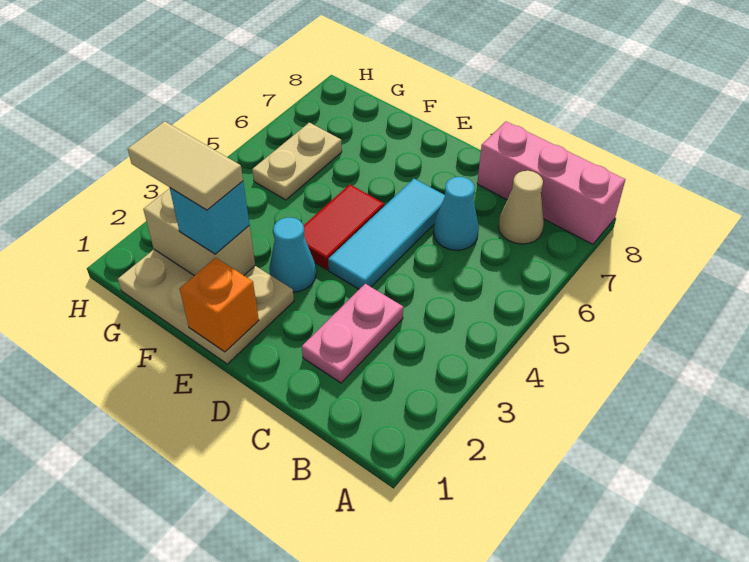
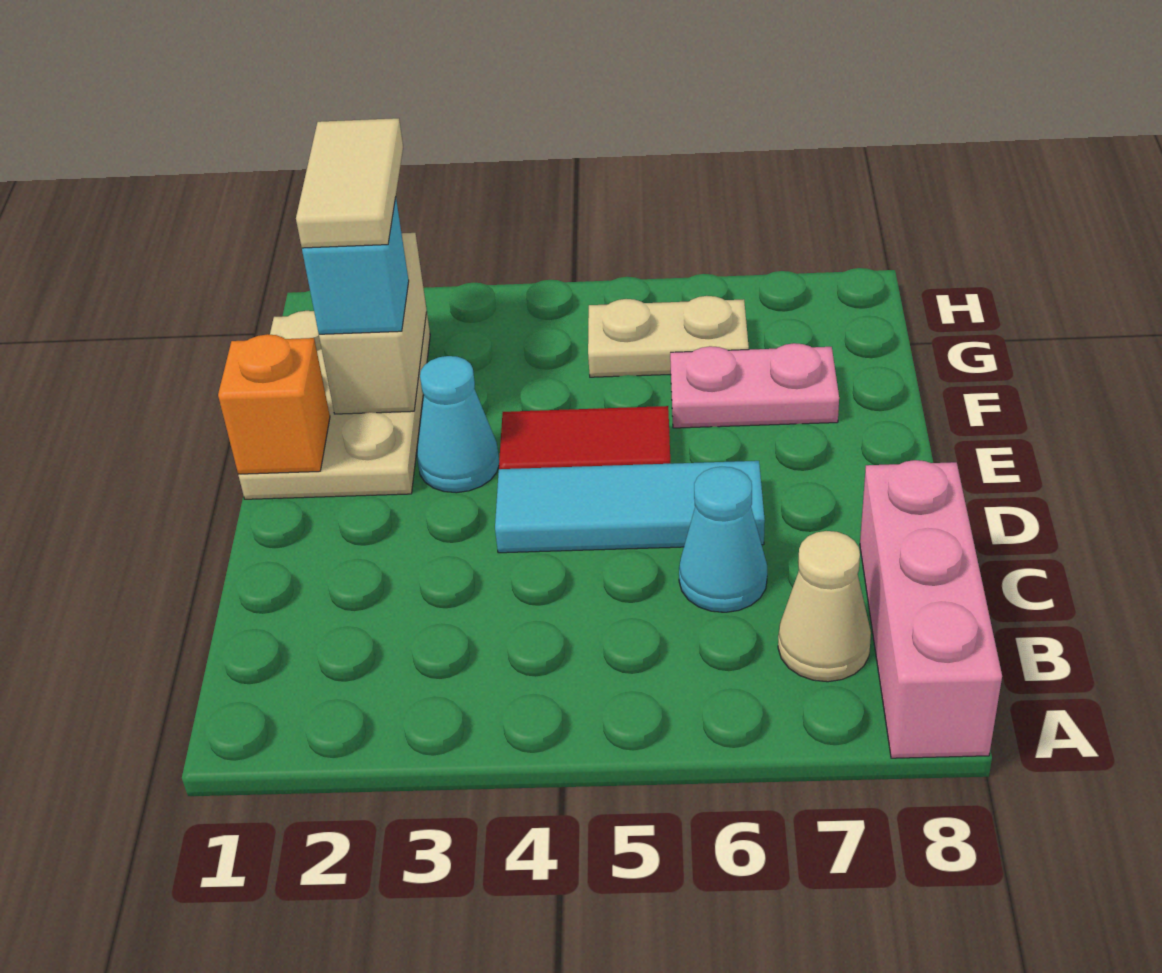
pink plate C2:C3 level 1 -> pink plate F6:F7 level 1

